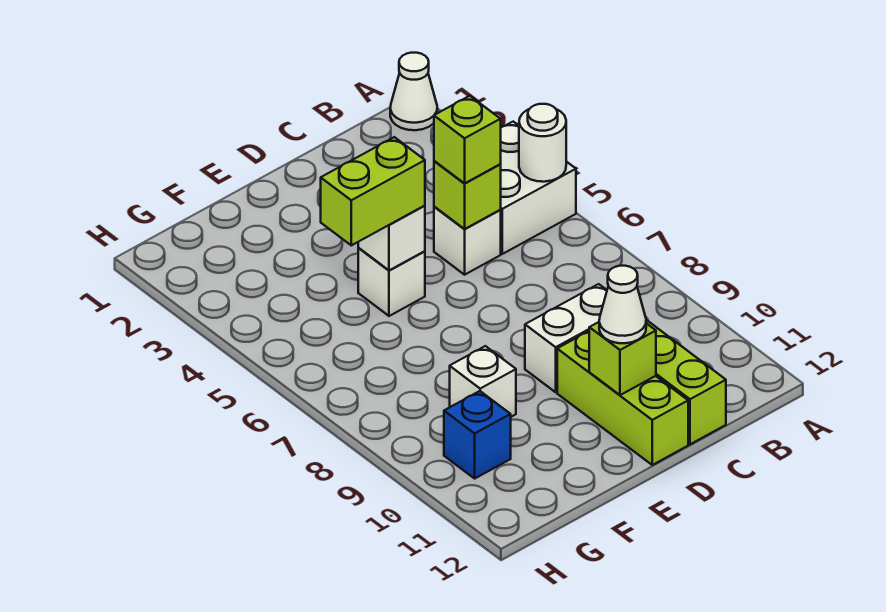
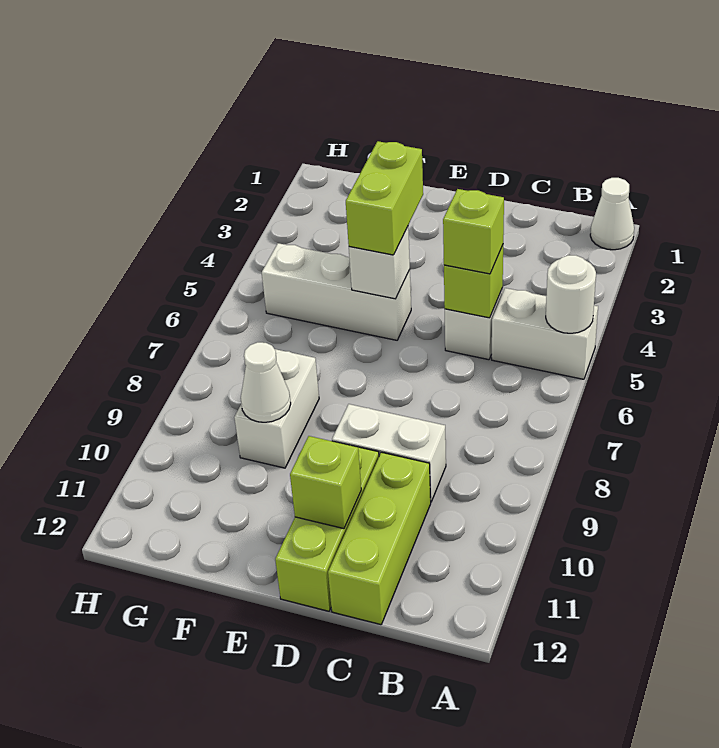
white brick A4:B5 level 1 -> white brick A5:B5 level 1
white cone D11 level 3 -> white cone F9 level 2
white brick E5 level 1 -> white brick E5:G5 level 1
lime brick E5:F5 level 3 -> lime brick E4:E5 level 3
white brick F9 level 1 -> white brick F8:F9 level 1
blue brick G10 level 1 -> none

